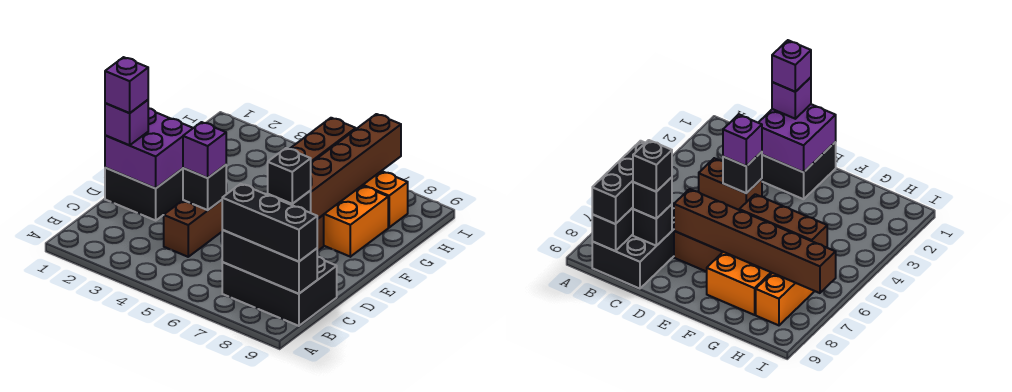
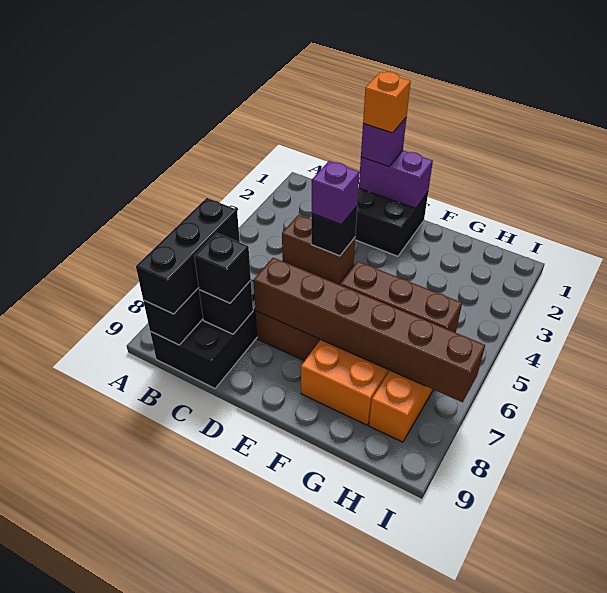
black brick C8 level 4 -> none
purple brick D1:E2 level 2 -> purple brick D1:E1 level 2
purple brick D1 level 4 -> orange brick D1 level 4

